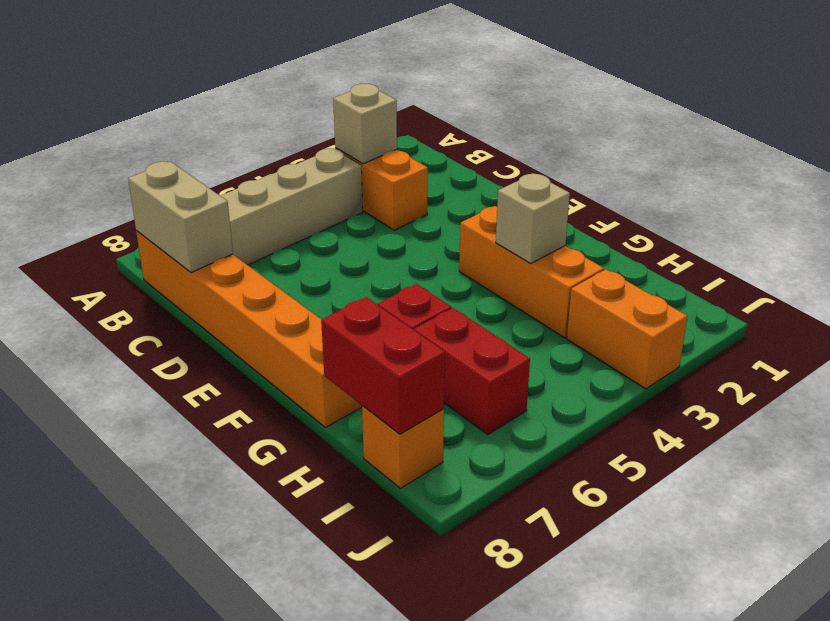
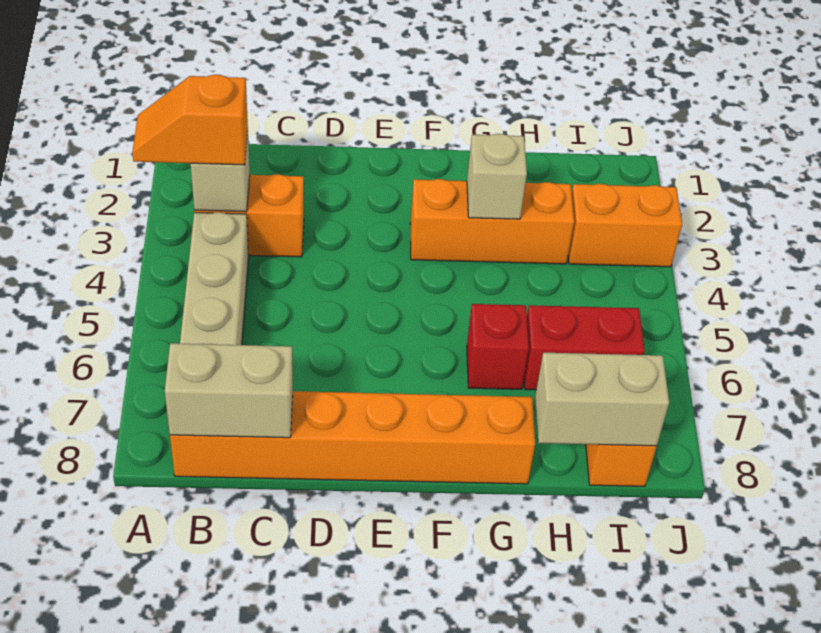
none -> orange slope A3:B3 level 3 top B
red brick H8:I8 level 2 -> tan brick H8:I8 level 2

